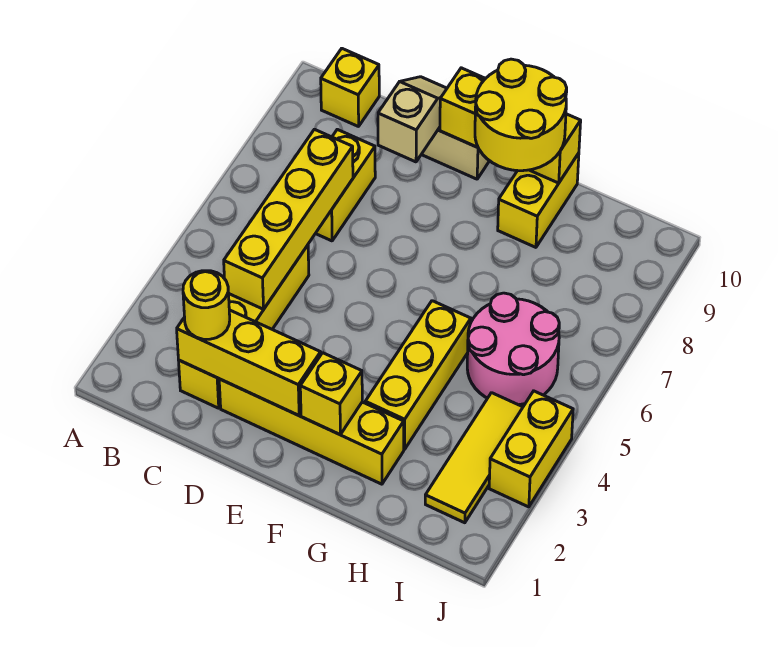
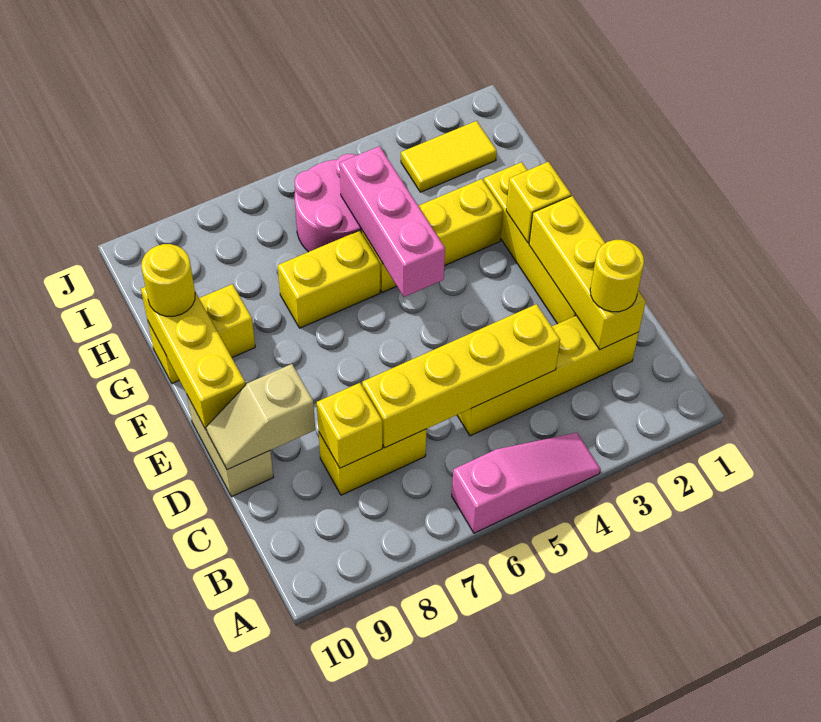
none -> pink slope A4:A6 level 1 top 6
yellow brick B10 level 1 -> yellow brick C8 level 2
none -> pink brick F5:H5 level 2
yellow round brick F9:G10 level 3 -> yellow round brick G10 level 3
yellow tile I2:I4 level 1 -> yellow tile I2:I3 level 1
yellow brick J3:J4 level 1 -> yellow brick G6:G7 level 1

